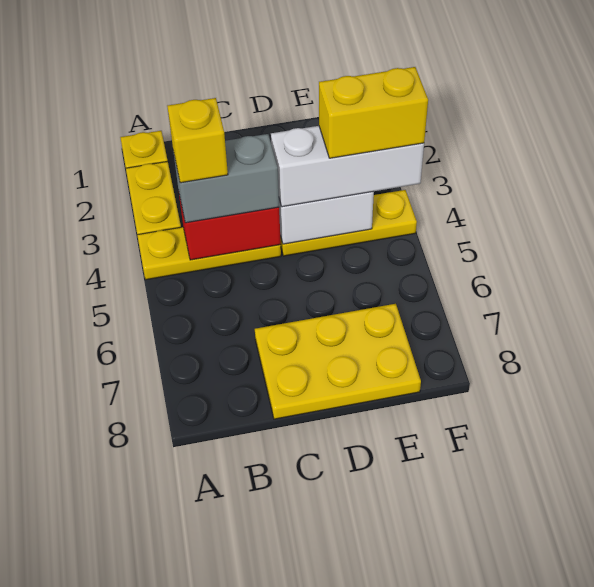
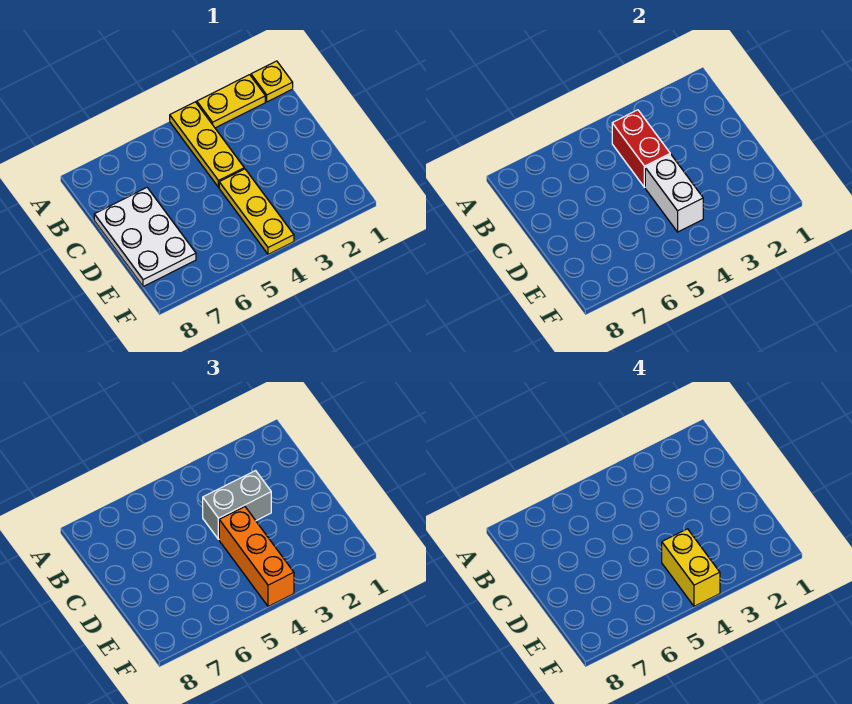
grey brick B4:C4 level 3 -> grey brick C3:C4 level 3
yellow brick B4 level 4 -> none
yellow plate C7:E8 level 1 -> white plate C7:E8 level 1
white brick D4:F4 level 3 -> orange brick D4:F4 level 3

